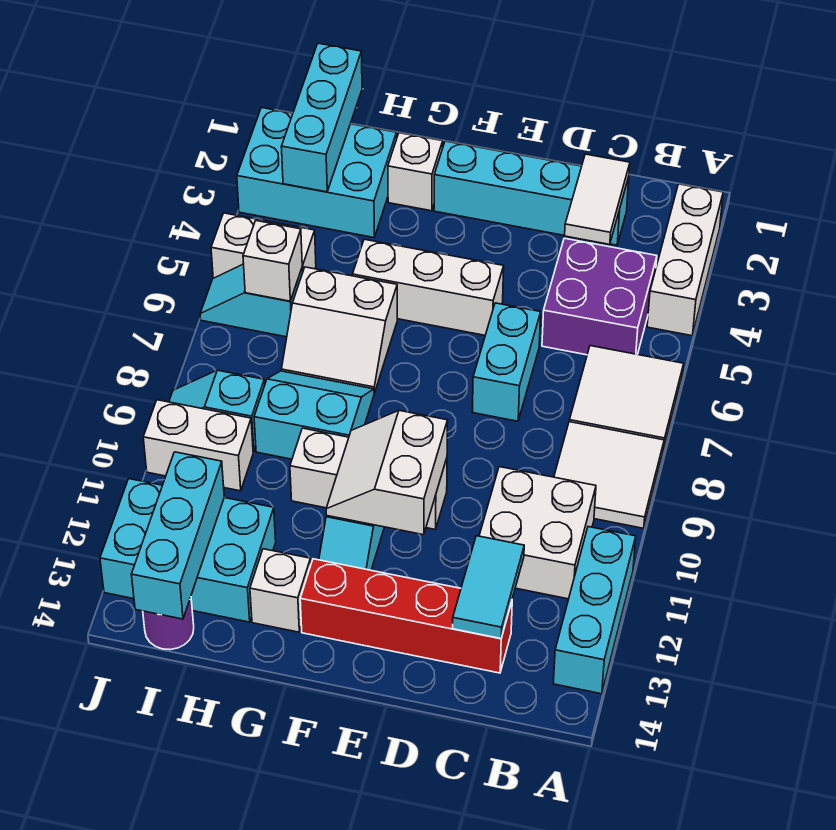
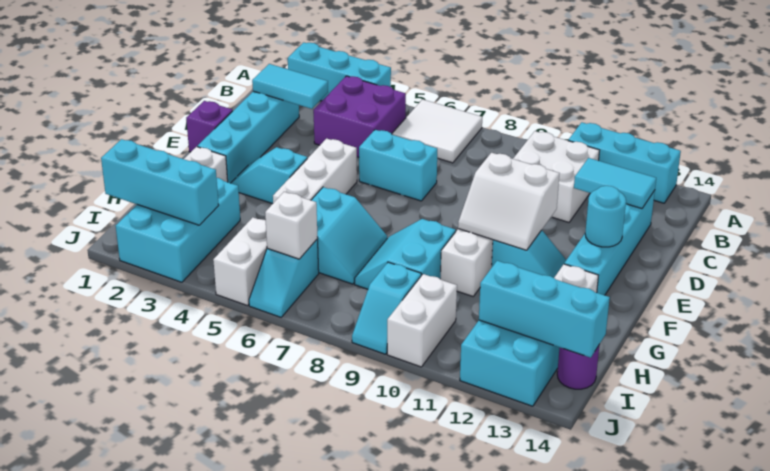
white brick A2:A4 level 1 -> cyan brick A2:A4 level 1
white tile A8:B9 level 1 -> none
white tile C2:C3 level 2 -> cyan tile C2:C3 level 2
red brick C13:F13 level 1 -> cyan brick C13:F13 level 1
none -> purple brick E1 level 1
none -> cyan round brick E13 level 2
none -> cyan slope F3:F4 level 1 top 4
white slope G6:H7 level 1 top 6 -> cyan slope G6:H7 level 1 top 6

